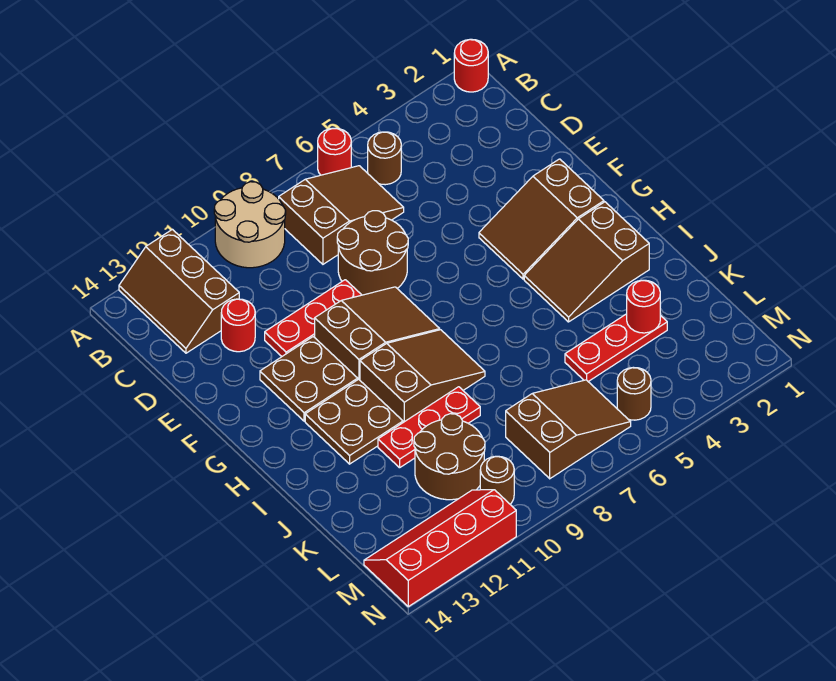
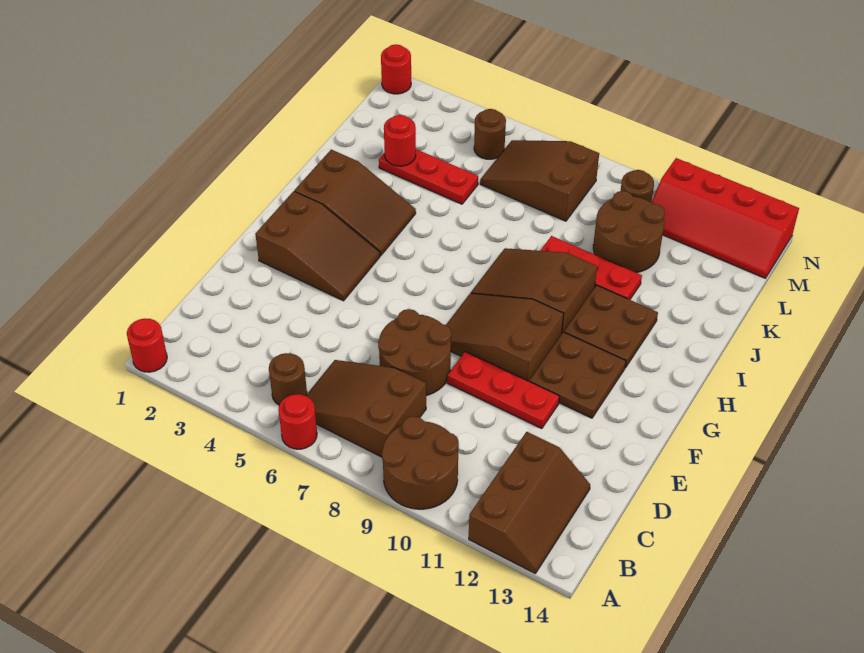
tan round brick A9:B10 level 1 -> brown round brick A9:B10 level 1
red round brick D12 level 1 -> red round brick N1 level 1

